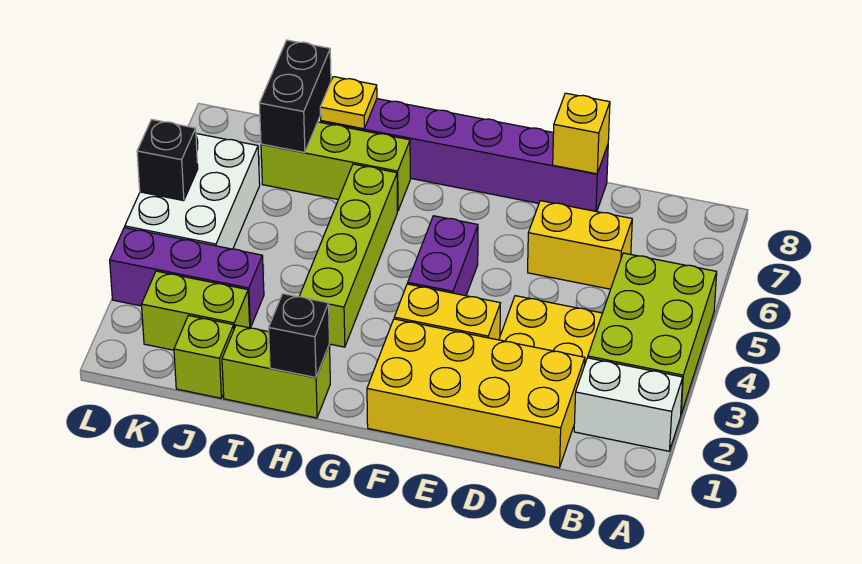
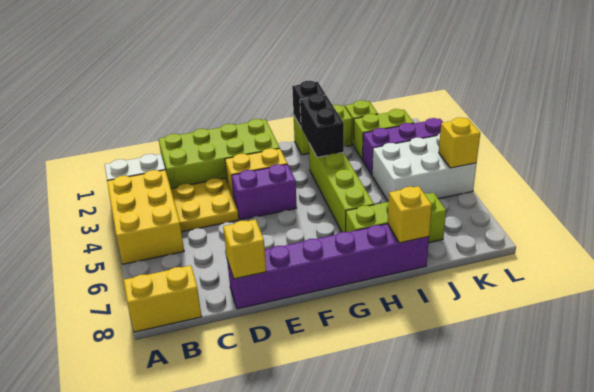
lime brick A3:B5 level 1 -> yellow brick A3:B5 level 1
yellow brick C1:F2 level 1 -> lime brick C1:F2 level 1
yellow brick C6:D6 level 1 -> yellow brick A8:B8 level 1
purple brick F4:F5 level 1 -> purple brick E4:F4 level 1
yellow plate I8 level 2 -> yellow brick I8 level 2
black brick J7:J8 level 2 -> black brick H2:H3 level 2
white brick K4:L6 level 1 -> white brick J4:L5 level 1
black brick L5 level 2 -> yellow brick L5 level 2

